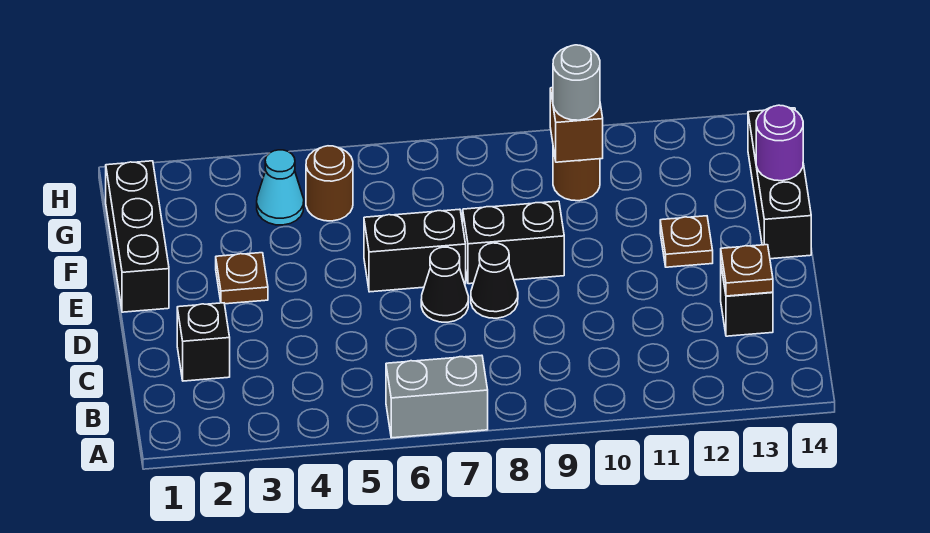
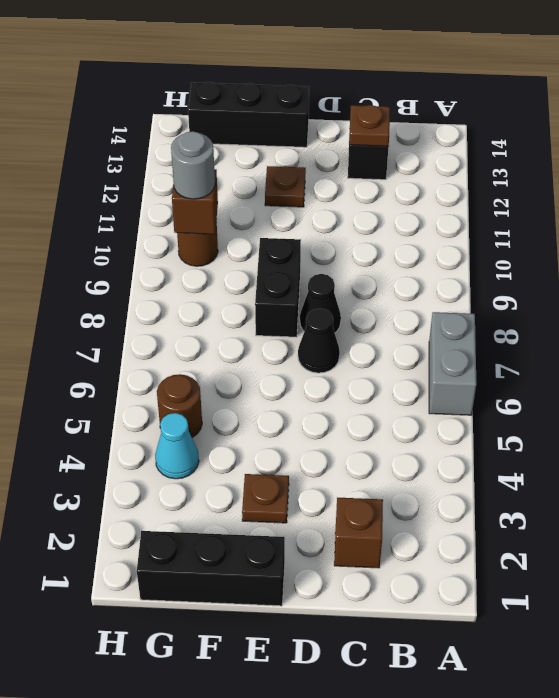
black brick C2 level 1 -> brown brick C2 level 1
black brick E6:E7 level 1 -> none
purple round brick F14 level 2 -> none

